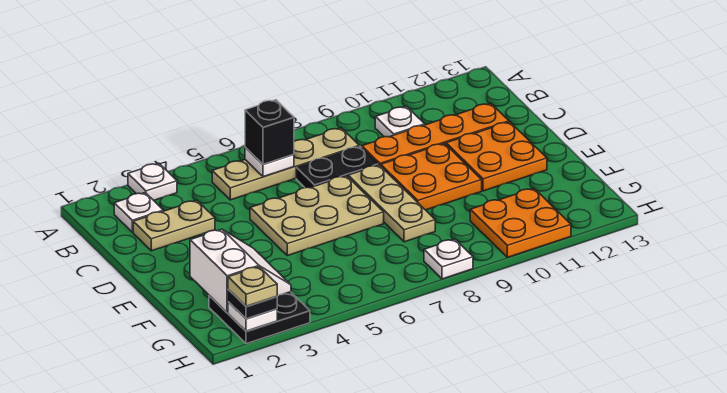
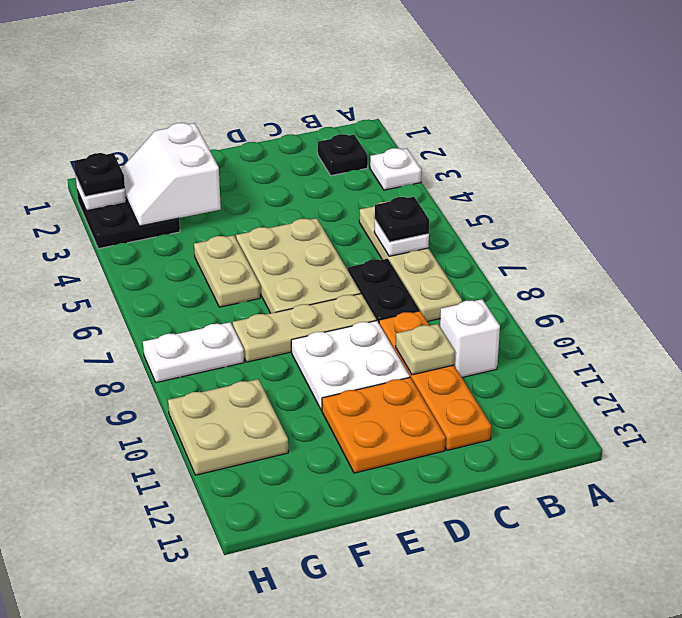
white plate B2 level 1 -> black plate B2 level 1
black brick B6 level 3 -> black plate B6 level 3
white plate B10 level 1 -> white brick B10 level 1
tan plate C2:C3 level 1 -> tan plate F5:F6 level 1
orange plate D9:E10 level 1 -> white plate D9:E10 level 1
white slope F2:G3 level 2 top 2 -> white slope F2:G3 level 2 top F
orange plate G10:H11 level 1 -> tan plate G10:H11 level 1
tan plate H2 level 4 -> tan plate C10 level 2
white plate H8 level 1 -> white plate G8:H8 level 1

